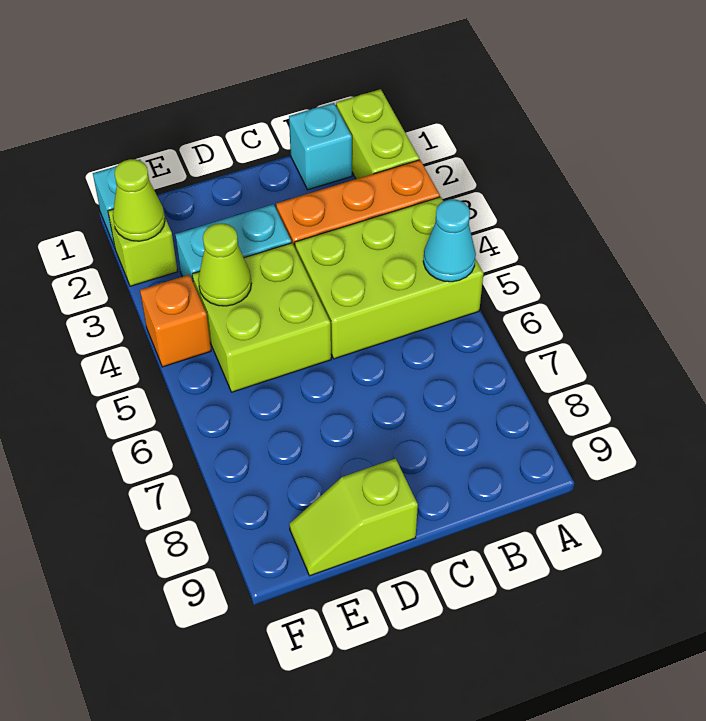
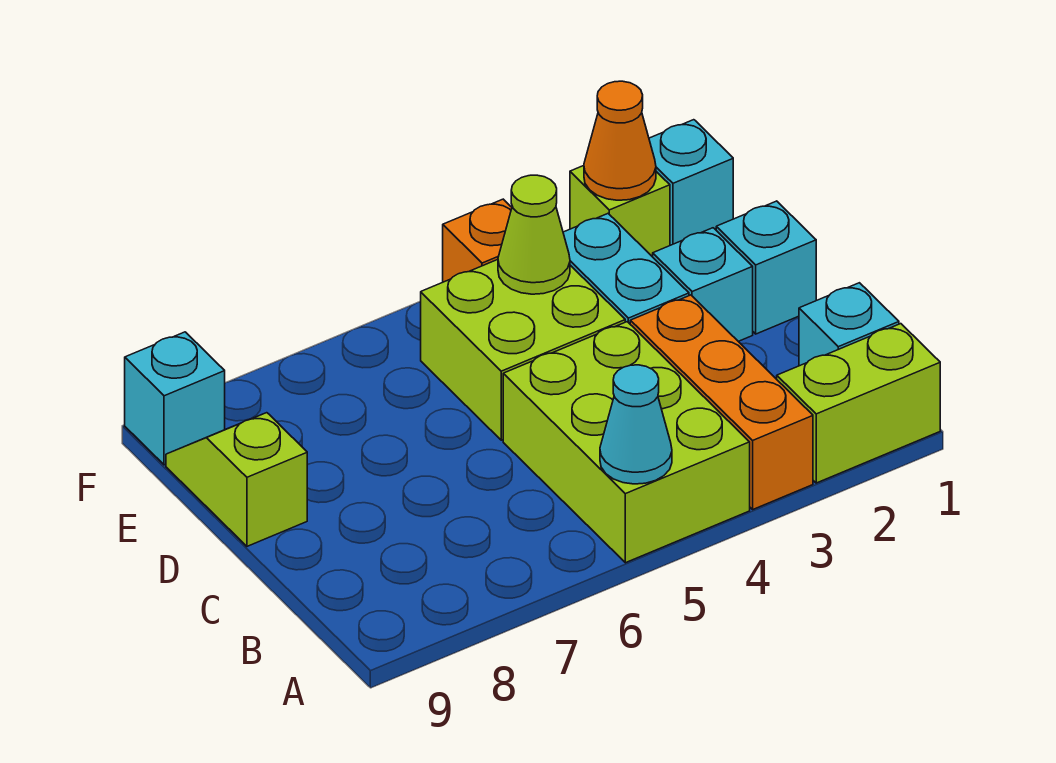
none -> cyan brick D1 level 1
none -> cyan brick D2 level 1
lime cone F2 level 2 -> orange cone F2 level 2
none -> cyan brick F9 level 1

